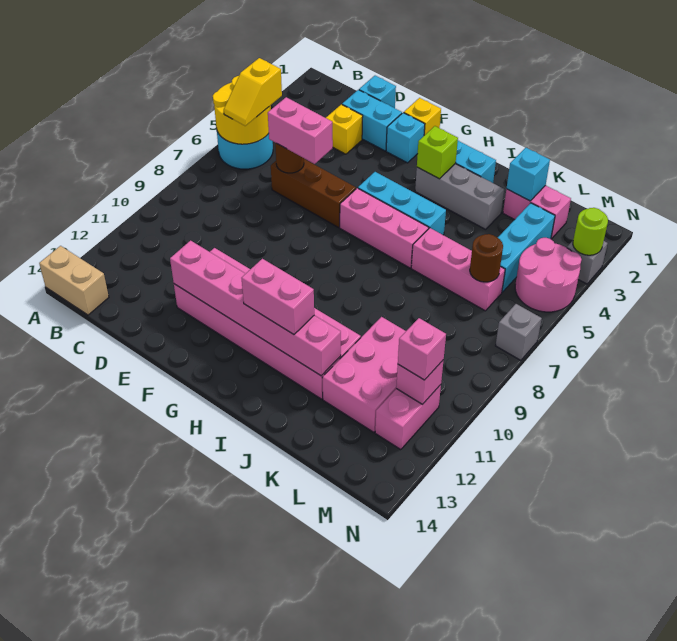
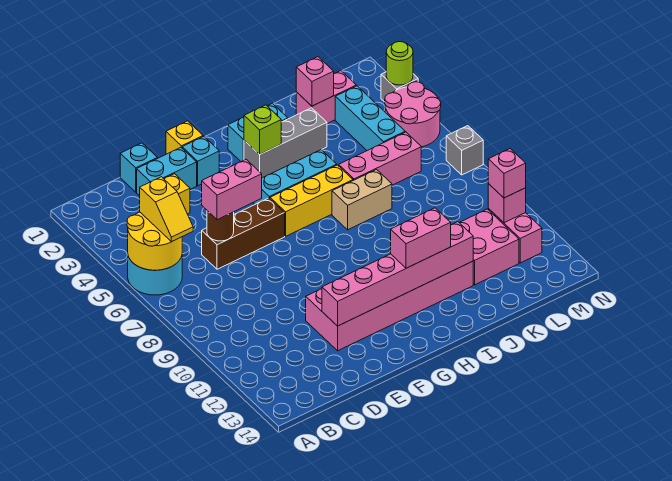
tan brick A14:B14 level 1 -> tan brick I7:J7 level 1
pink brick G6:I6 level 1 -> yellow brick G6:I6 level 1
cyan brick K2 level 2 -> pink brick K2 level 2
pink brick K10:L12 level 1 -> pink brick K11:L12 level 1
brown round brick L6 level 2 -> none

